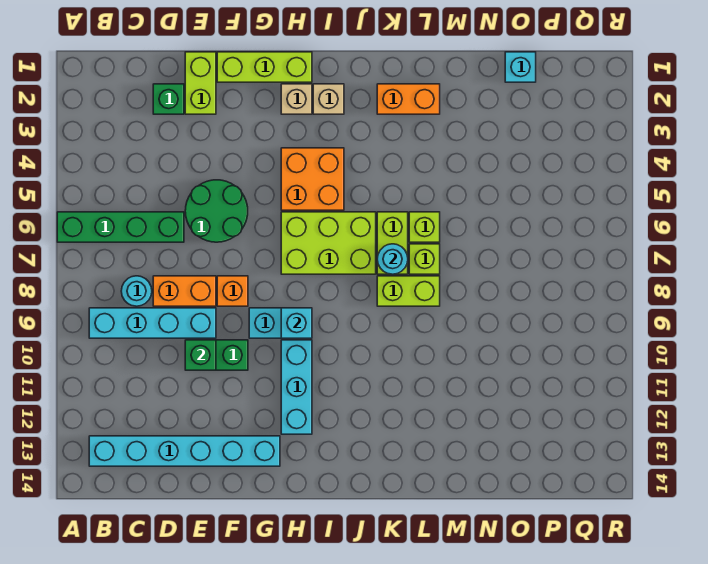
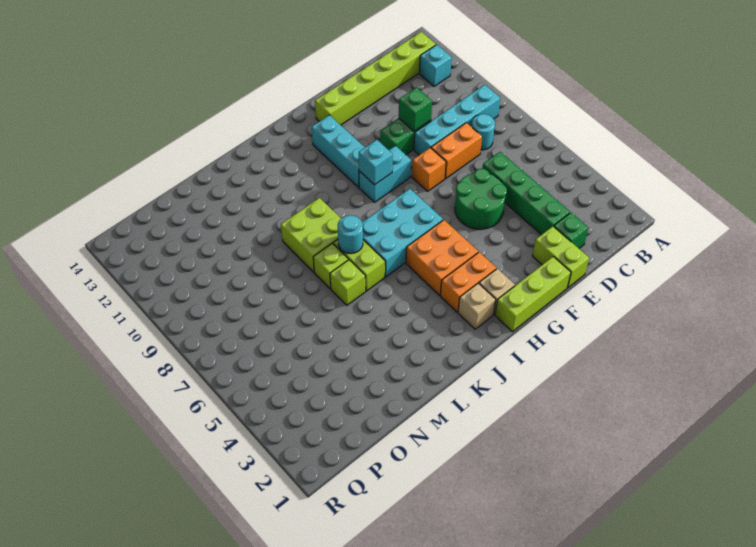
green brick A6:D6 level 1 -> green brick D3:D6 level 1
cyan brick B13:G13 level 1 -> lime brick B13:G13 level 1
lime brick H6:J7 level 1 -> cyan brick H6:J7 level 1
orange brick K2:L2 level 1 -> orange brick H3:I3 level 1
lime brick K8:L8 level 1 -> lime brick K8:L9 level 1
cyan brick O1 level 1 -> cyan brick B12 level 1

